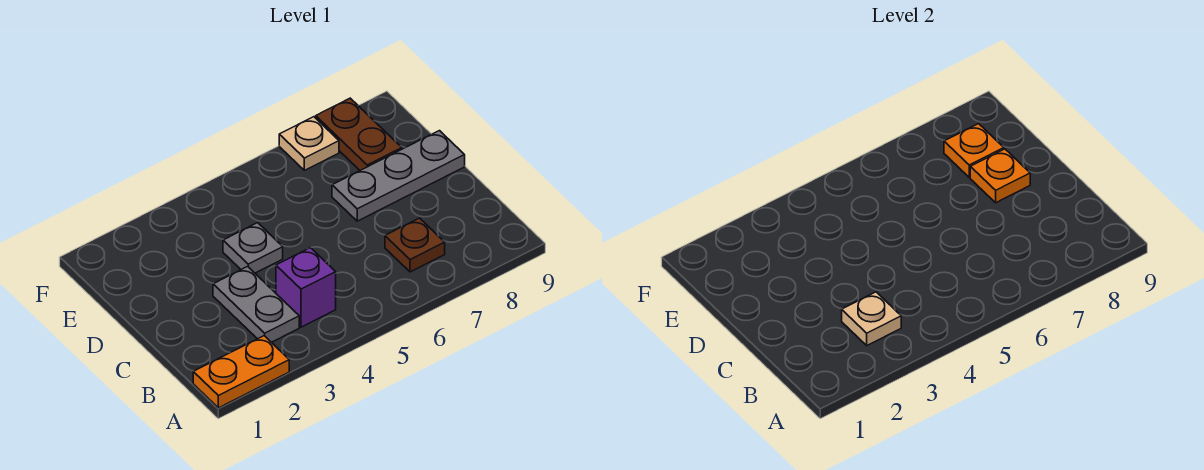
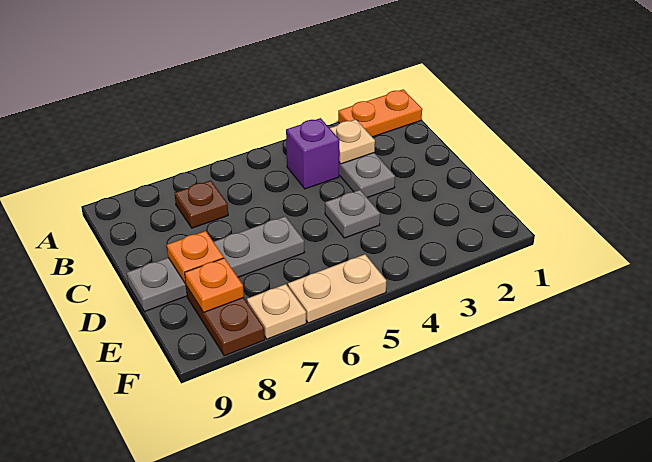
grey plate D7:D9 level 1 -> grey plate D6:D9 level 1
none -> tan plate F5:F6 level 1

